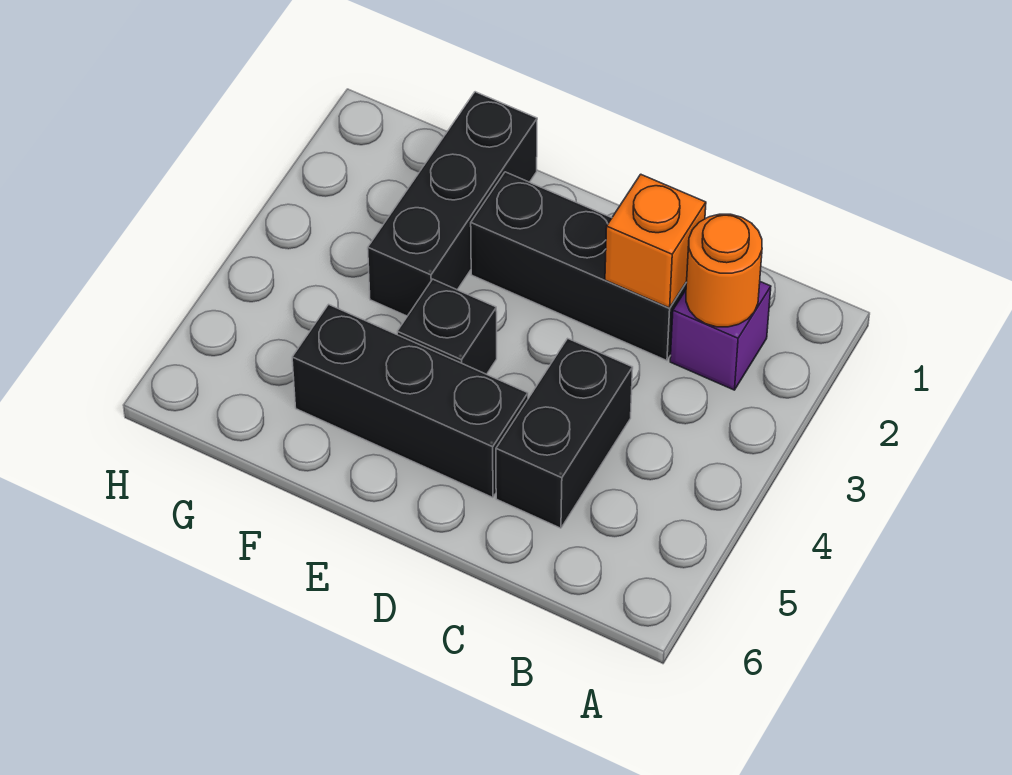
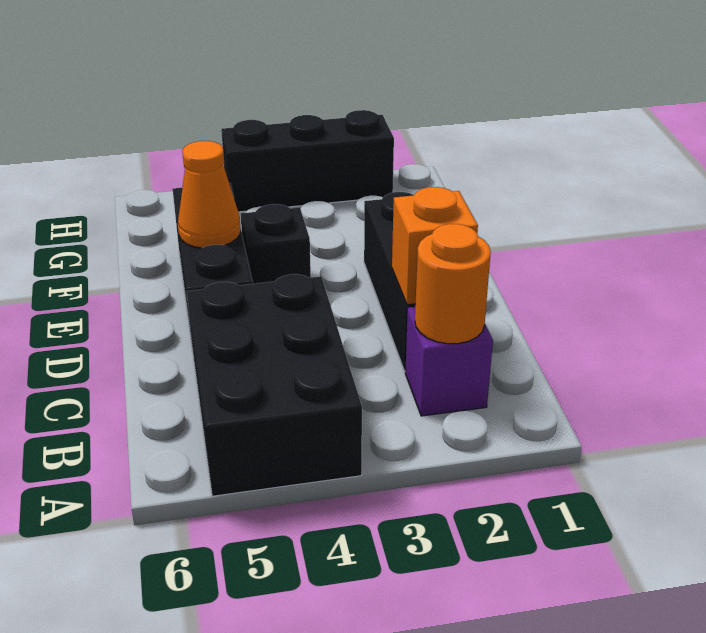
black brick C4:C5 level 1 -> black brick A4:C5 level 1
none -> orange cone E5 level 2
black brick F1:F3 level 1 -> black brick H2:H4 level 1

